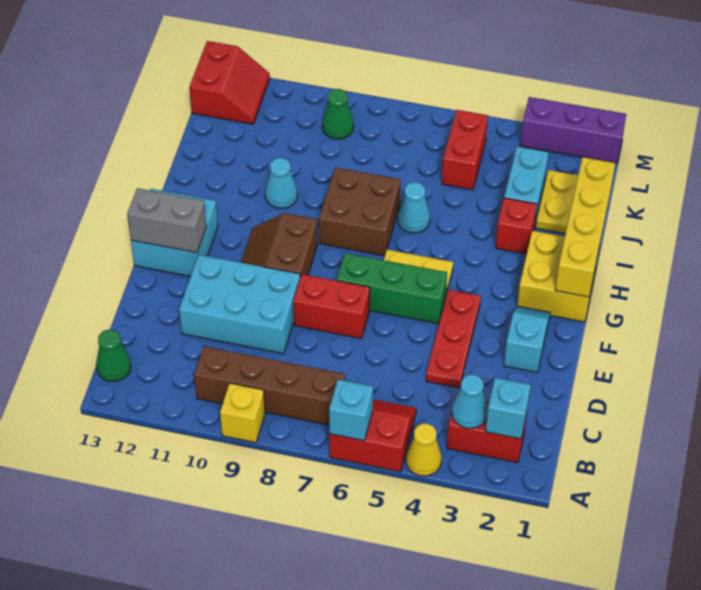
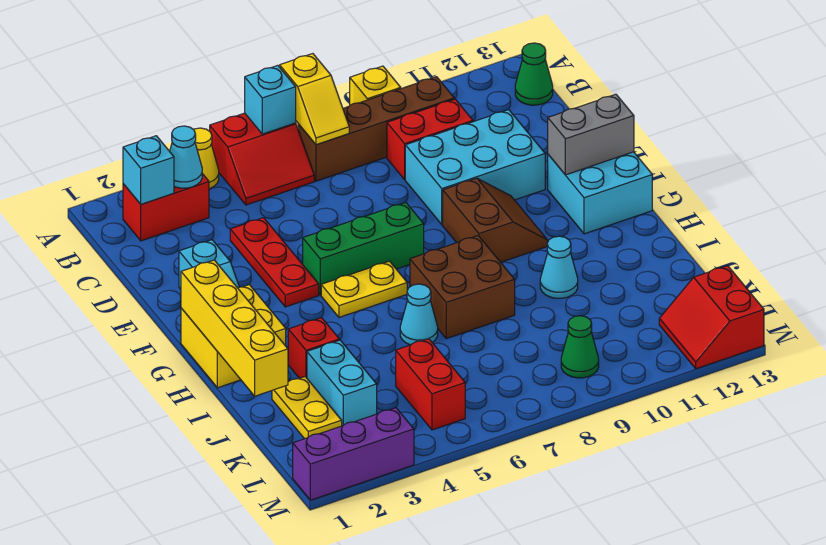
none -> yellow slope A7:B7 level 2 top A
red brick E7:E8 level 1 -> red brick C9:C10 level 1

